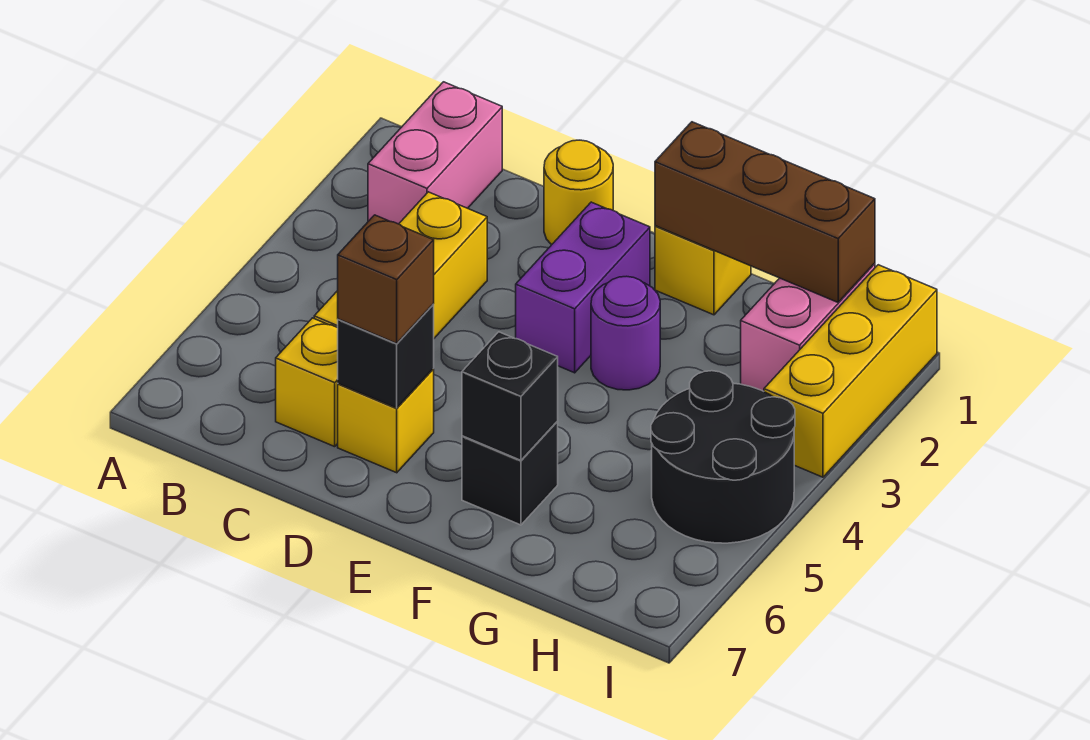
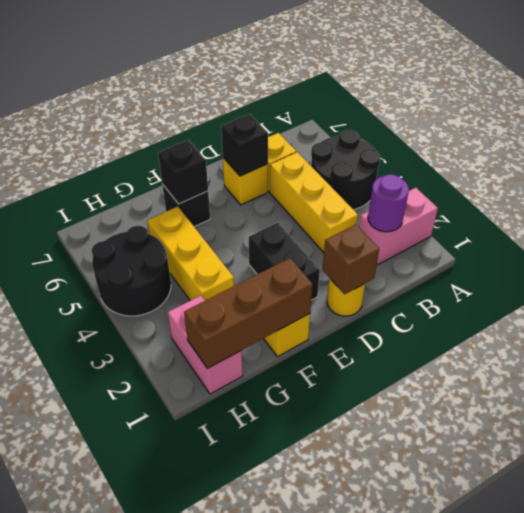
none -> black round brick A4:B5 level 1
pink brick B1:B2 level 1 -> pink brick A2:B2 level 1
brown brick D6 level 3 -> brown brick D1 level 2
purple brick E2:E3 level 1 -> black brick E2:E3 level 1
purple round brick F3 level 1 -> purple round brick B2 level 2
yellow brick I1:I3 level 1 -> yellow brick G3:G5 level 1

